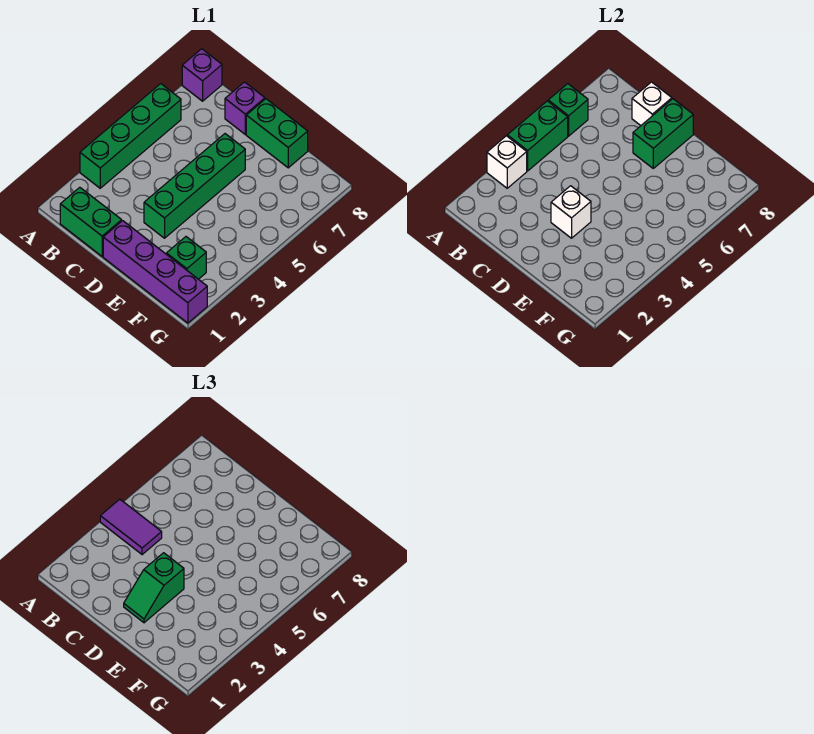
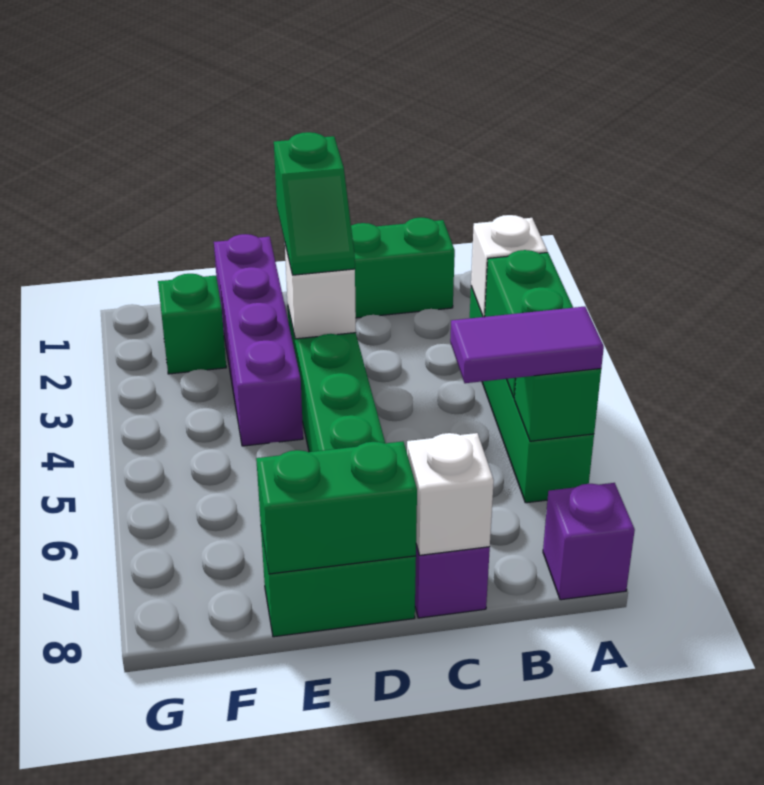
purple tile A4:B4 level 3 -> purple tile A6:B6 level 3
purple brick D1:G1 level 1 -> purple brick E1:E4 level 1
green slope D2:D3 level 3 top 3 -> green slope D2:D3 level 3 top 2
green brick D7:D8 level 2 -> green brick D8:E8 level 2

